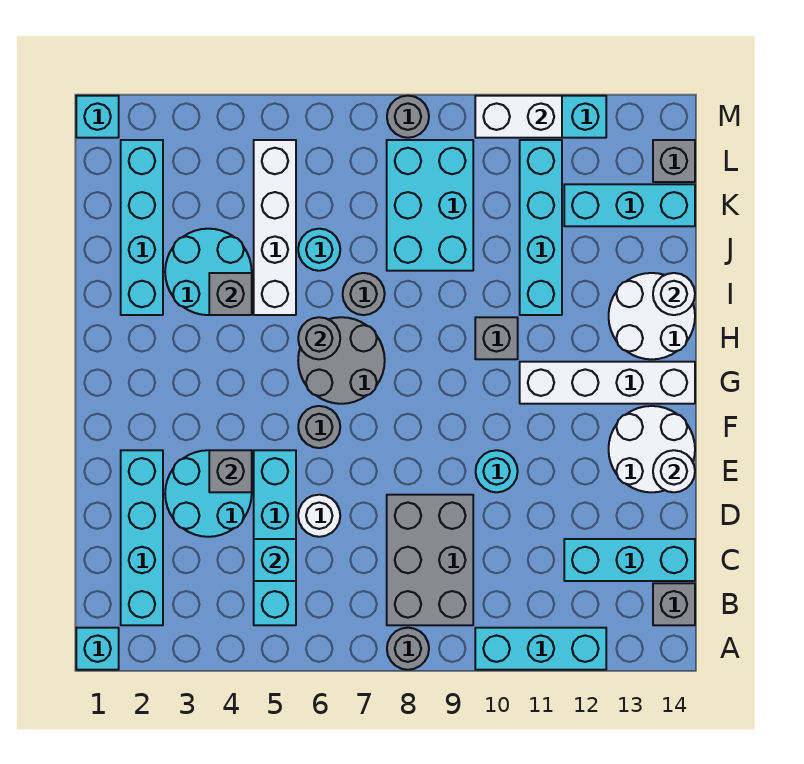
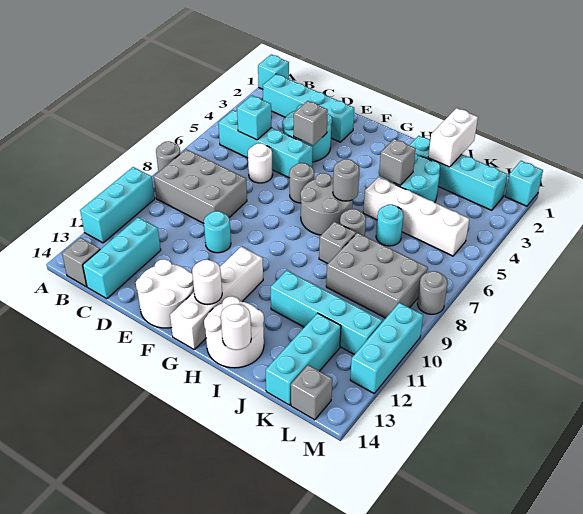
white round brick E14 level 2 -> white round brick G13 level 2
grey brick H10 level 1 -> grey brick I8 level 1
cyan brick J8:L9 level 1 -> grey brick J8:L9 level 1
white brick M10:M11 level 2 -> white brick J1:J2 level 2

